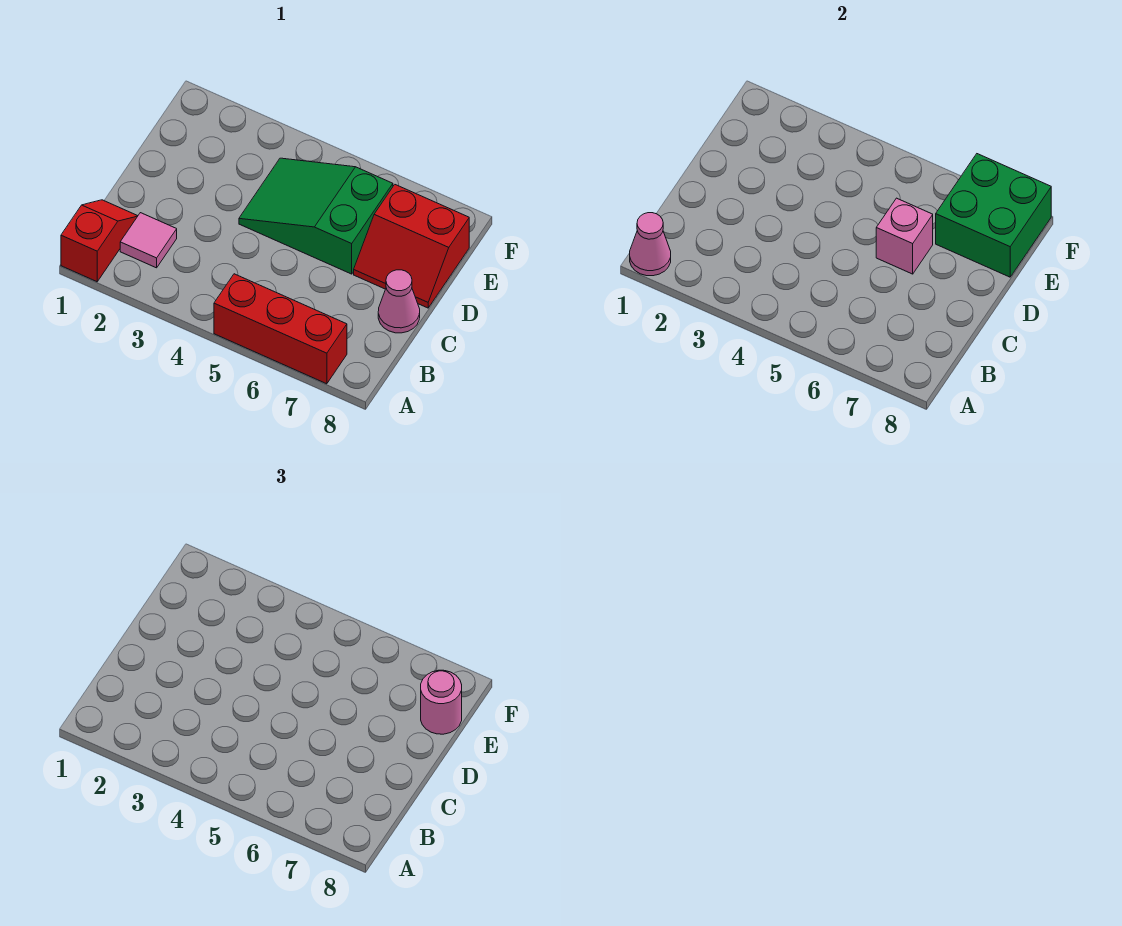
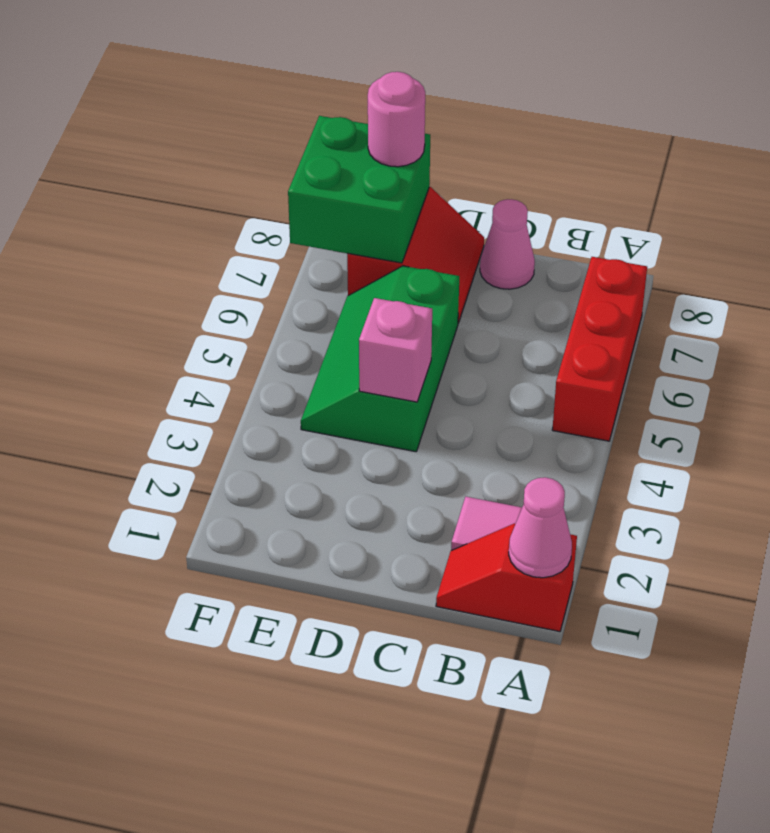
green slope D4:E6 level 1 top 6 -> green slope D4:E6 level 1 top D
pink brick D6 level 2 -> pink brick D4 level 2

